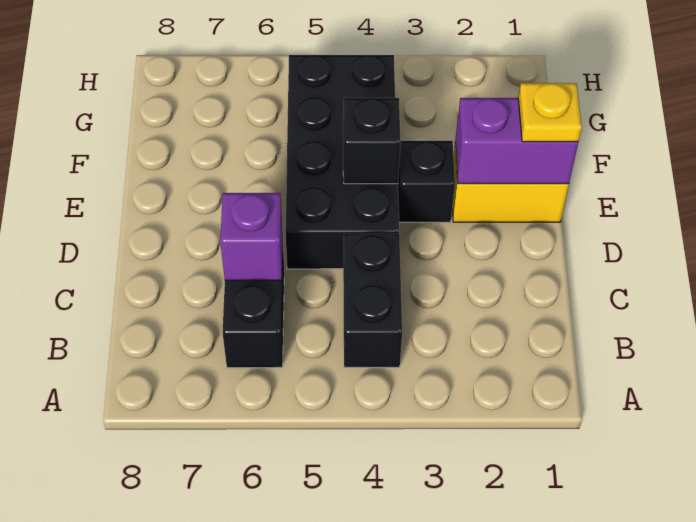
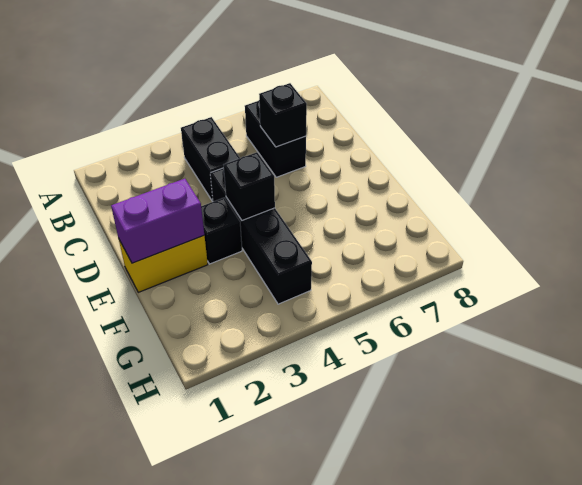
purple brick C6 level 2 -> black brick C6 level 2
black brick D4:G5 level 1 -> black brick D4:G4 level 1
yellow plate E1 level 3 -> none

